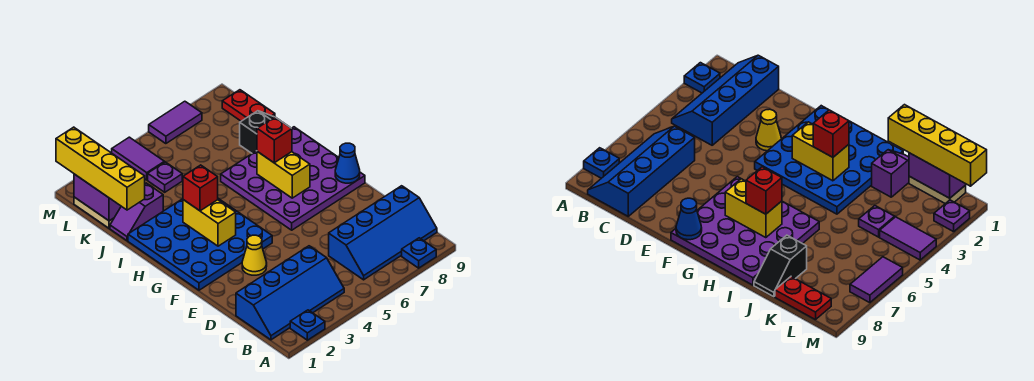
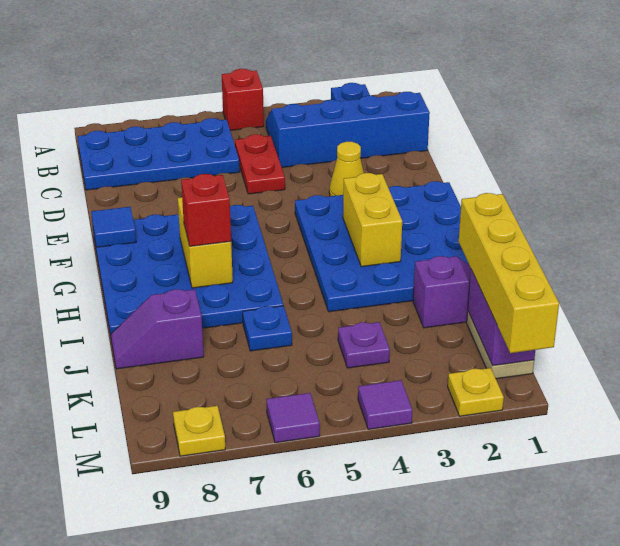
blue plate A8 level 1 -> blue plate J6 level 1
blue slope B6:C9 level 1 top C -> blue plate B6:C9 level 1
purple plate F6:I9 level 1 -> blue plate F6:I9 level 1
blue cone F9 level 2 -> blue tile F9 level 2
red brick H3 level 3 -> red brick A5 level 1
black slope J8:J9 level 1 top 8 -> purple slope J8:J9 level 1 top 8
red plate K9:L9 level 1 -> red plate C5:D5 level 1
purple tile L4:M4 level 1 -> purple tile M4 level 1
purple plate M2 level 1 -> yellow plate M2 level 1
purple tile M6:M7 level 1 -> purple tile M6 level 1
none -> yellow plate M8 level 1

